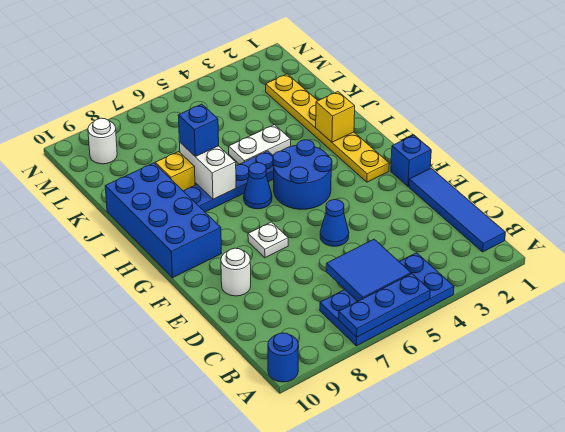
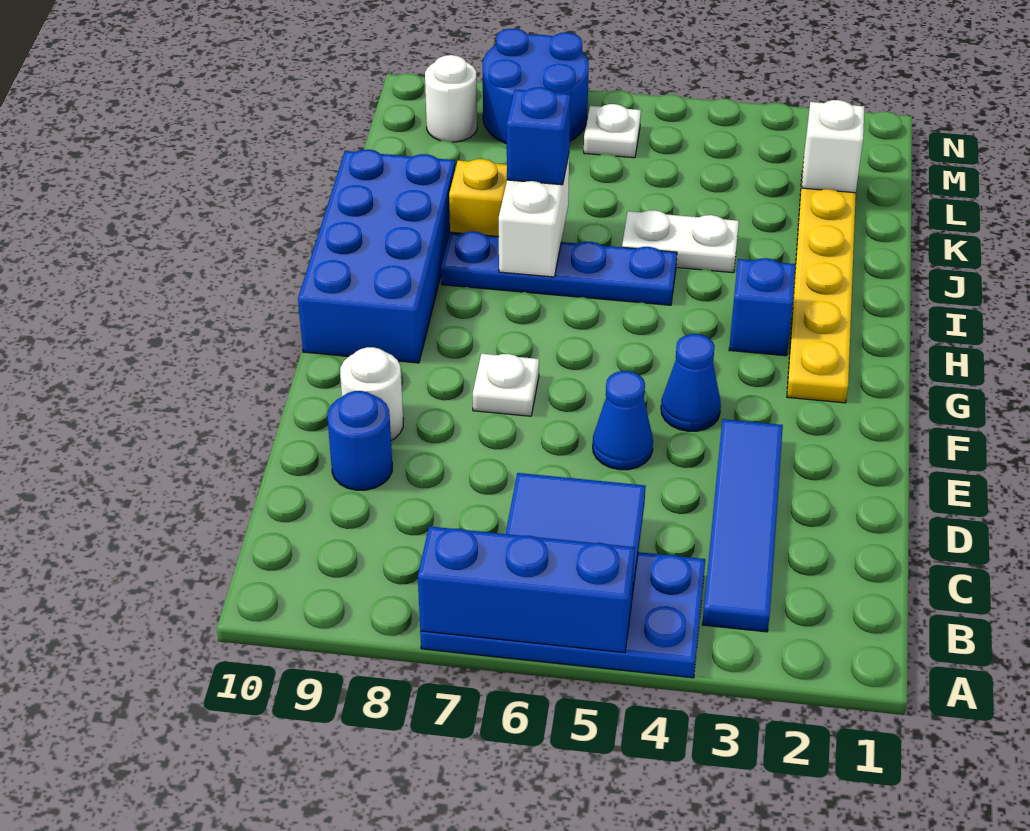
blue plate A5:A7 level 2 -> blue brick A5:A7 level 2
blue round brick A10 level 1 -> blue round brick D9 level 1
blue tile B1:E1 level 1 -> blue tile B3:E3 level 1
blue brick F1 level 1 -> blue brick H3 level 1
blue round brick G4:H5 level 1 -> blue round brick M7:N8 level 1
blue cone H6 level 1 -> blue cone F4 level 1
yellow brick I2 level 2 -> none
none -> white brick L2 level 2
none -> white plate M6 level 1

